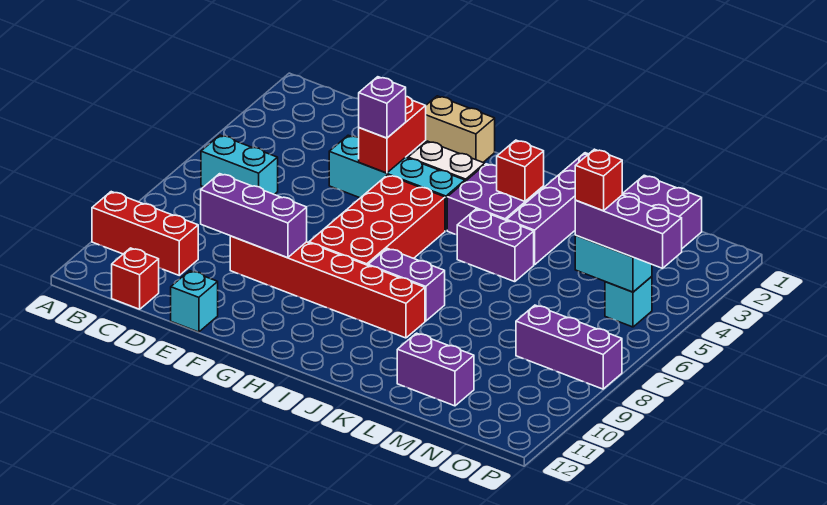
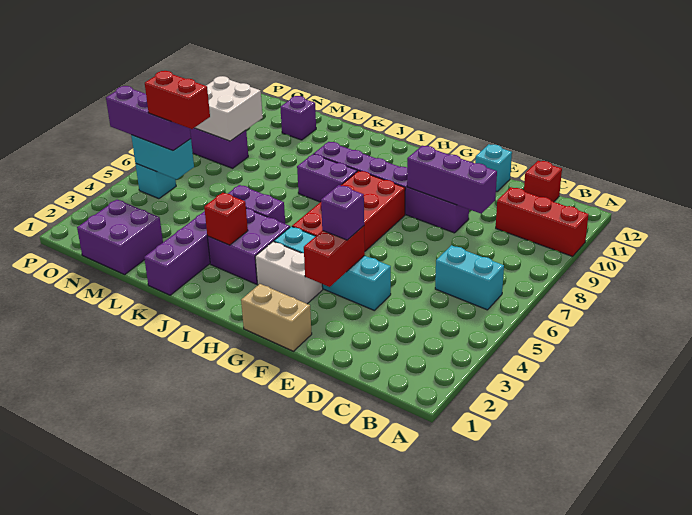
red brick E9:J9 level 1 -> purple brick E9:J9 level 1
purple brick L11:M11 level 1 -> purple brick M11 level 1
red brick N5 level 4 -> red brick M5:N5 level 4
none -> white brick N8:O9 level 2

